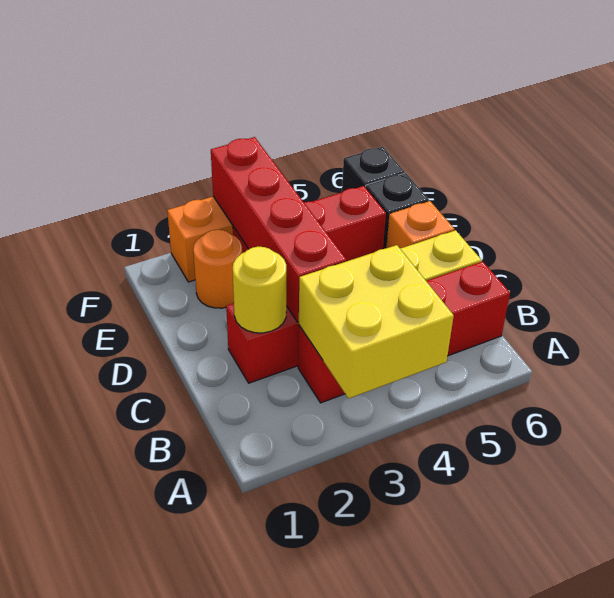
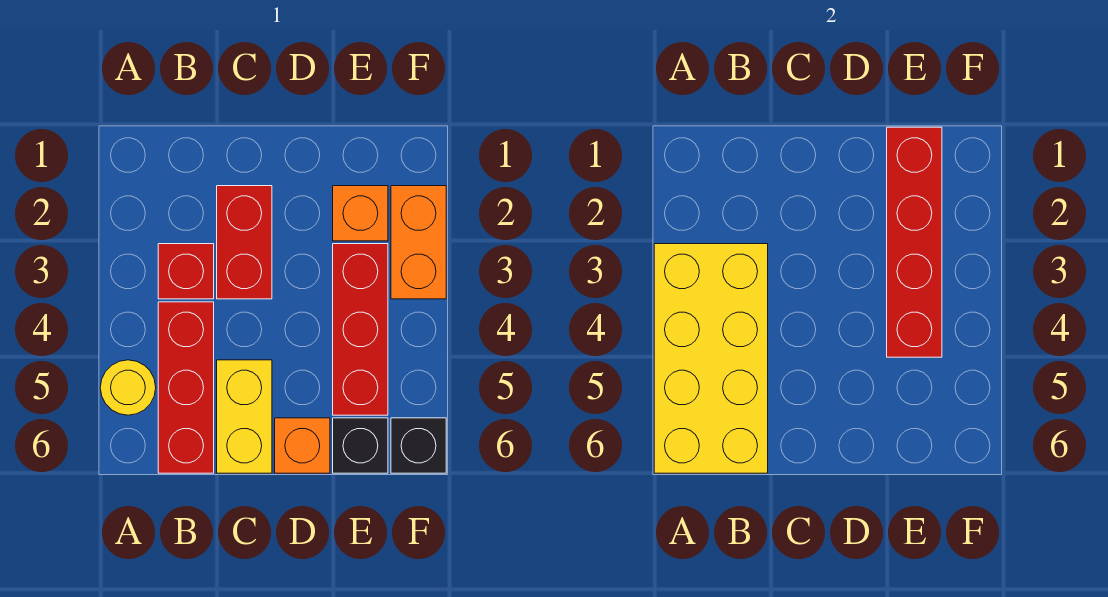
yellow brick A3:B4 level 2 -> yellow brick A3:B6 level 2
yellow round brick C2 level 2 -> yellow round brick A5 level 1
red brick C3:F3 level 2 -> red brick E1:E4 level 2
orange round brick E2 level 1 -> orange brick E2 level 1

